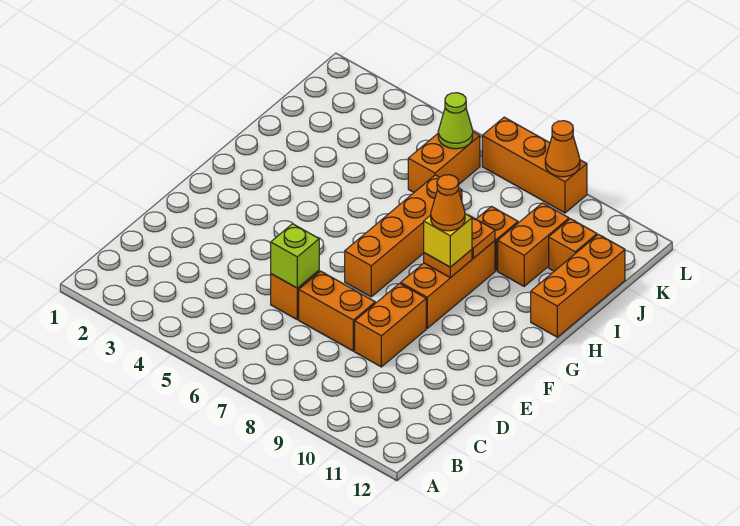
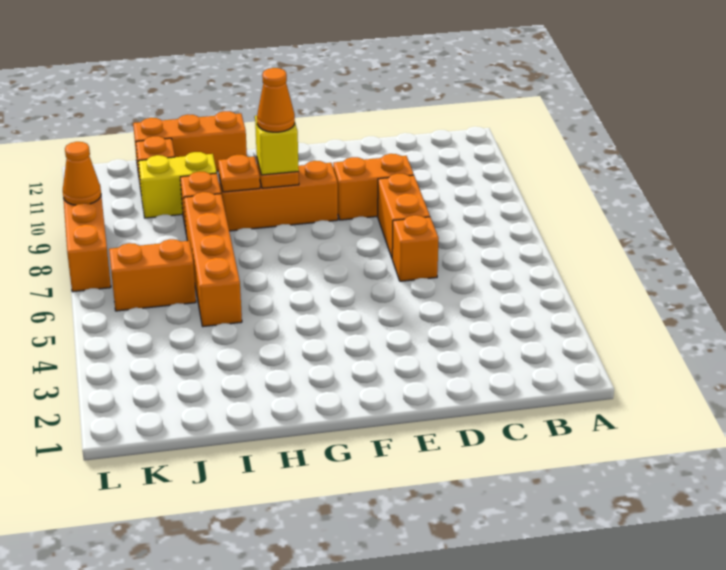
lime brick D6 level 2 -> none
orange brick F7:I7 level 1 -> orange brick I5:I8 level 1
orange brick I10:J10 level 1 -> yellow brick I10:J10 level 1
lime cone K6 level 2 -> none

